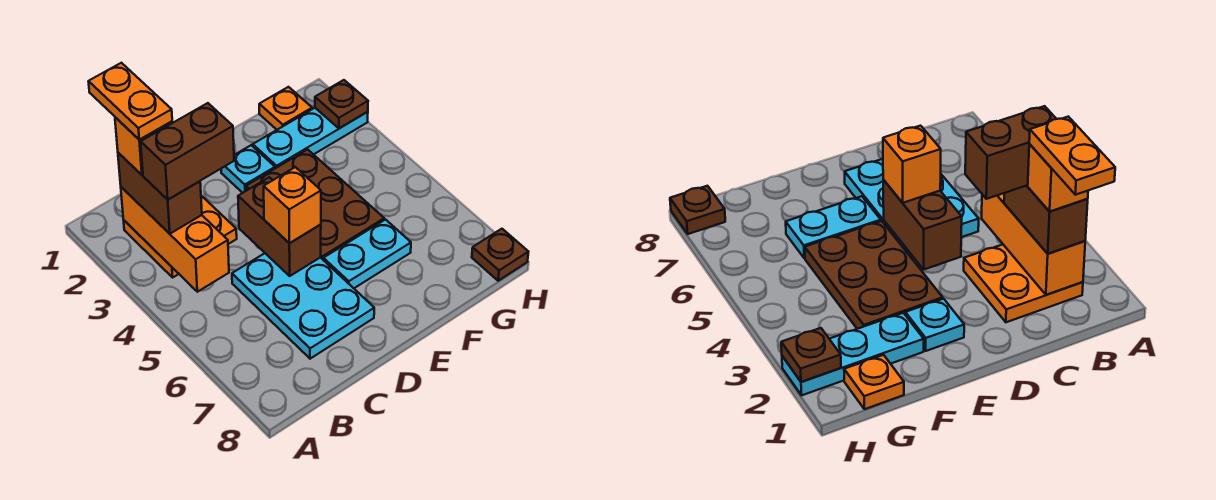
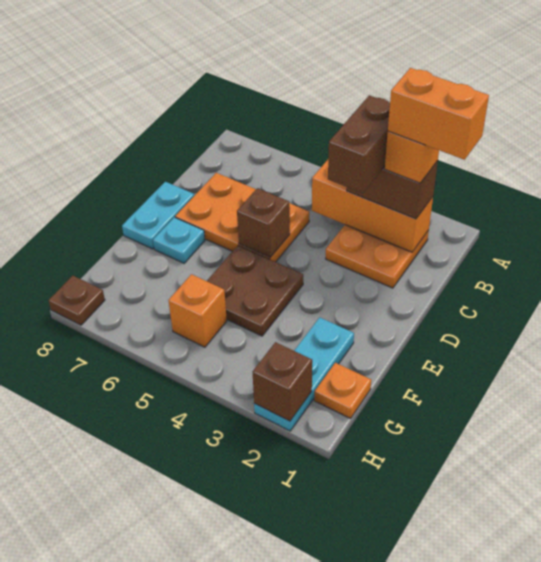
orange plate B1:B2 level 5 -> orange brick B1:B2 level 5
cyan plate C5:D7 level 1 -> orange plate C5:D7 level 1
brown brick D4:D5 level 2 -> brown brick D5 level 2
orange brick D5 level 3 -> orange brick G5 level 1
cyan plate E2 level 1 -> cyan plate E7 level 1
brown plate E3:F5 level 1 -> brown plate E4:F5 level 1
cyan plate E6:F6 level 1 -> cyan plate D8:E8 level 1
brown plate H2 level 2 -> brown brick H2 level 2

